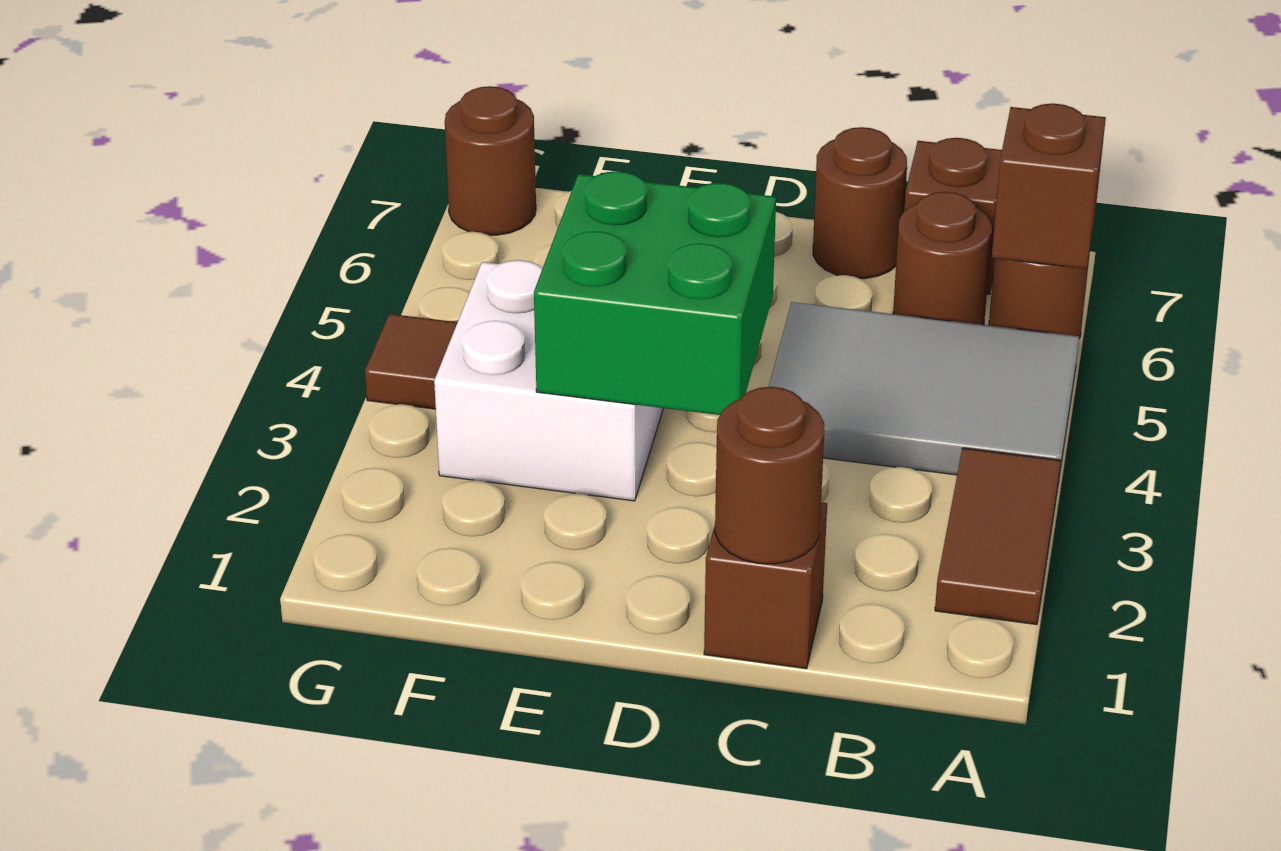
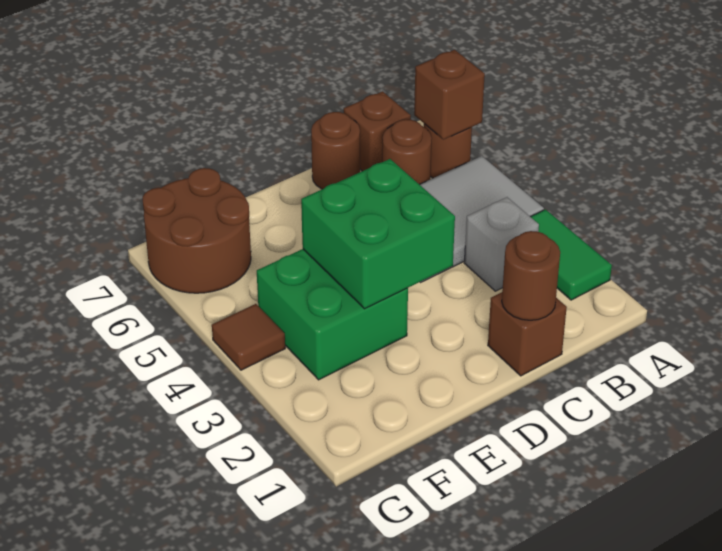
brown tile A2:A3 level 1 -> green tile A2:A3 level 1
none -> grey brick B3 level 1
white brick E3:F4 level 1 -> green brick E3:F4 level 1
brown round brick G7 level 1 -> brown round brick F6:G7 level 1

